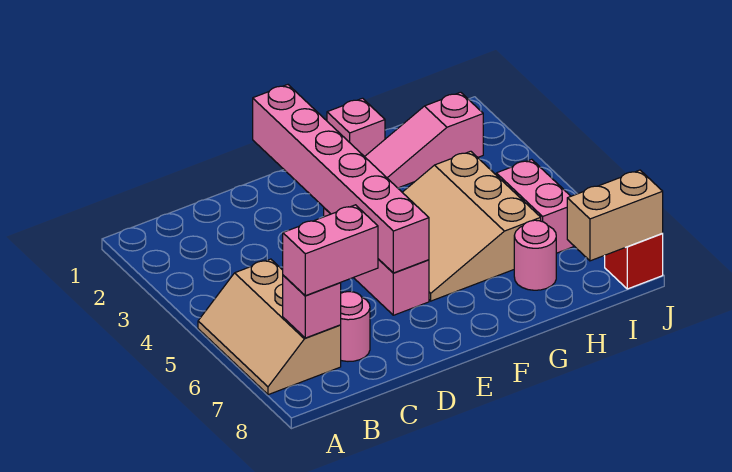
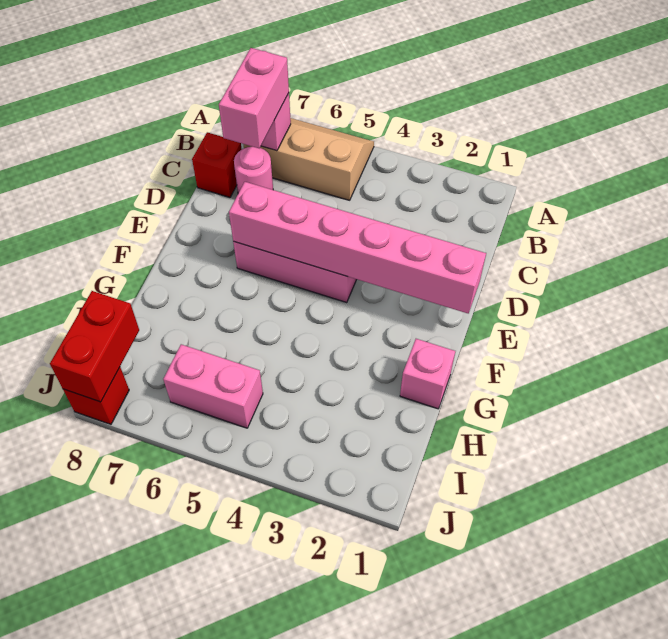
none -> red brick C8 level 1
tan slope F4:H6 level 1 top H -> none
pink slope G2:I2 level 1 top I -> none
pink round brick H7 level 1 -> none
tan brick I8:J8 level 2 -> red brick I8:J8 level 2

